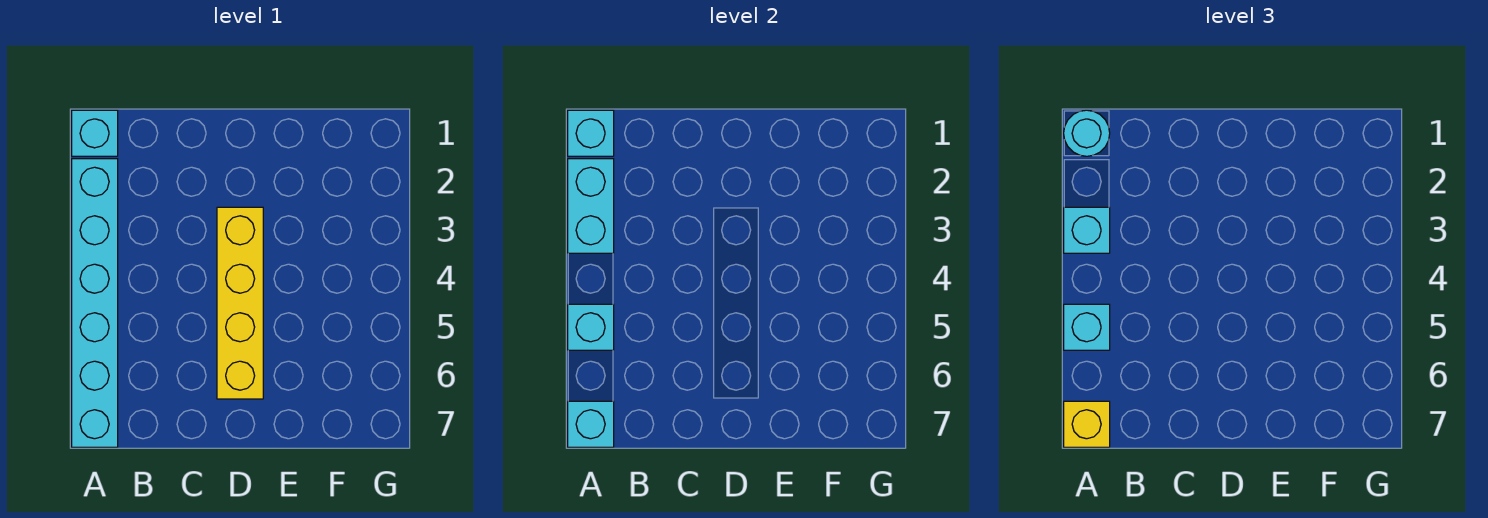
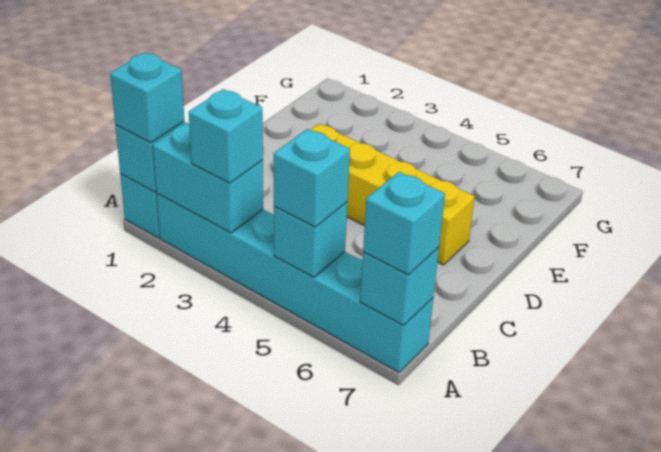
cyan round brick A1 level 3 -> cyan brick A1 level 3
yellow brick A7 level 3 -> cyan brick A7 level 3

